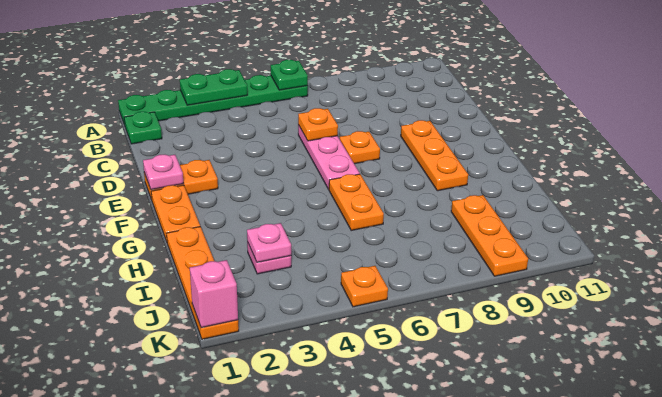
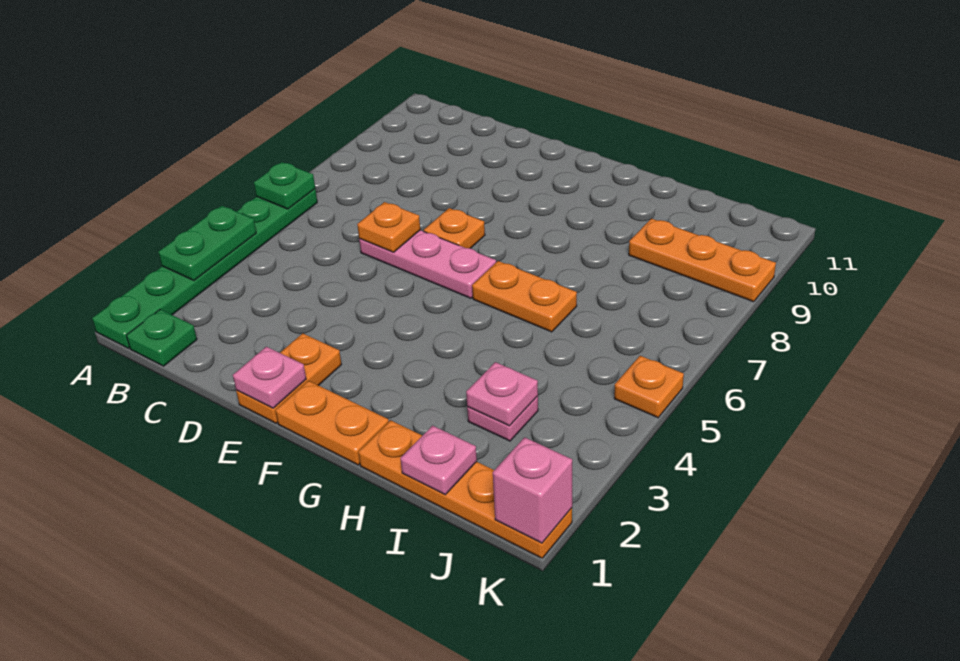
orange plate E9:G9 level 1 -> none
none -> pink plate I1 level 2

